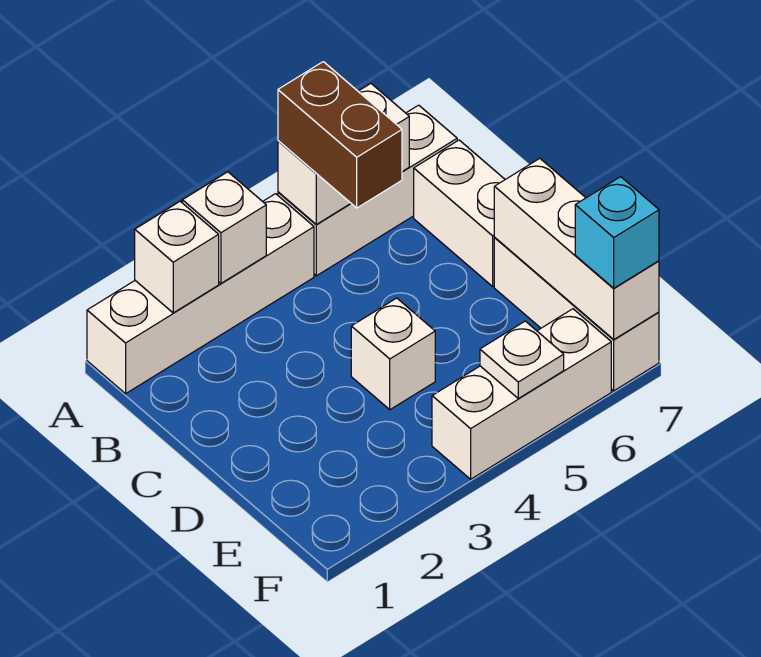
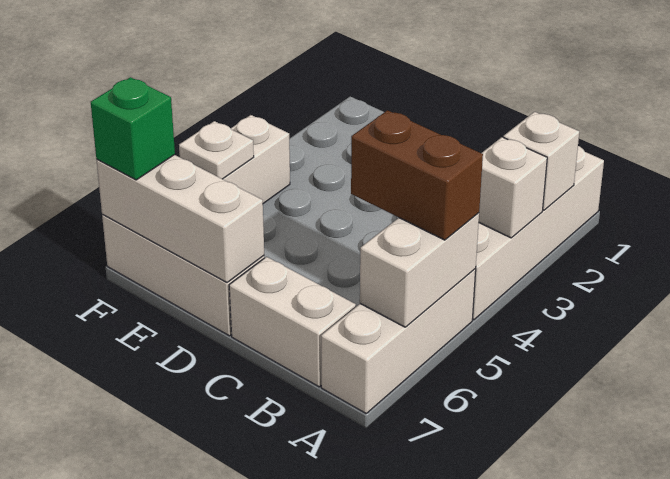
white brick D4 level 1 -> none
cyan brick F7 level 3 -> green brick F7 level 3

